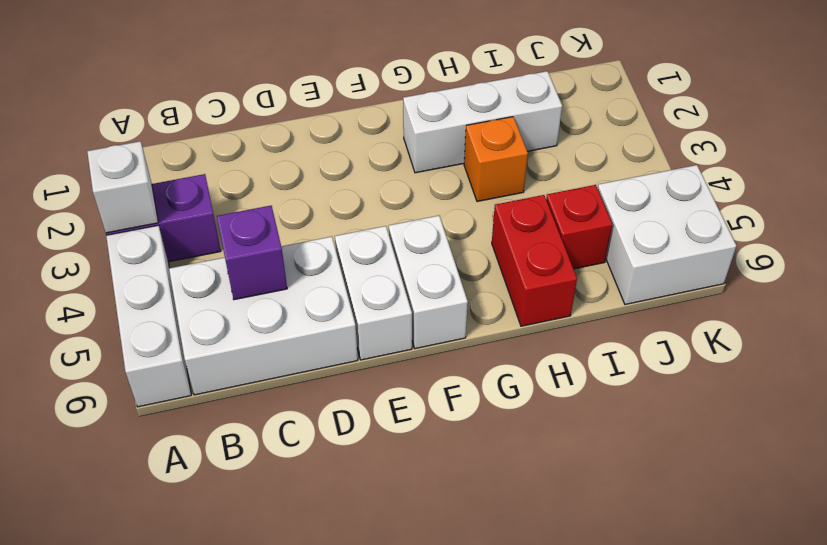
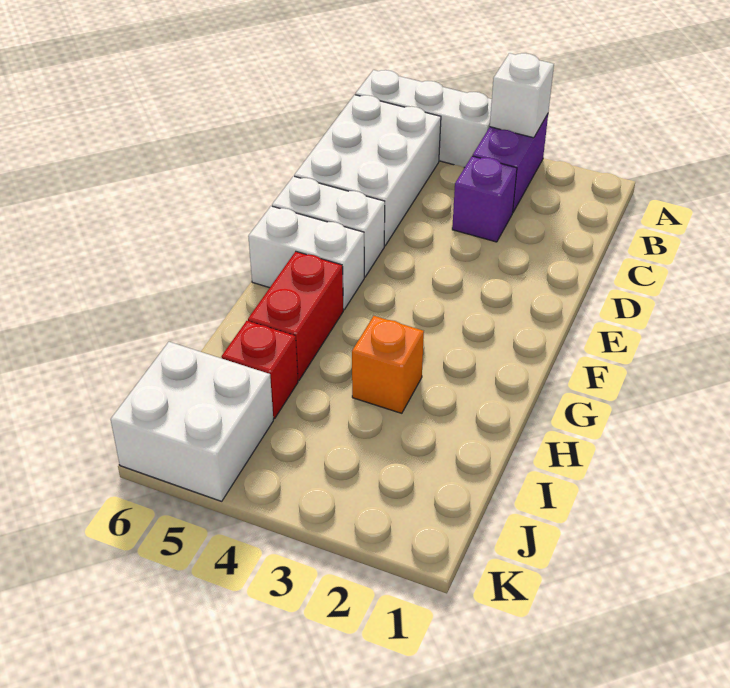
purple brick C5 level 2 -> purple brick C3 level 1
white brick G2:I2 level 1 -> none
red brick H5:H6 level 1 -> red brick G5:H5 level 1

